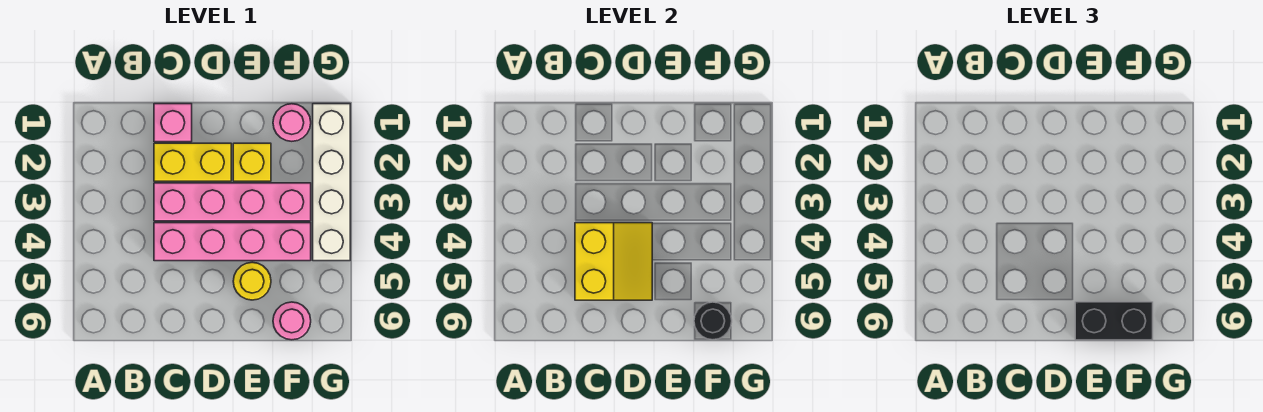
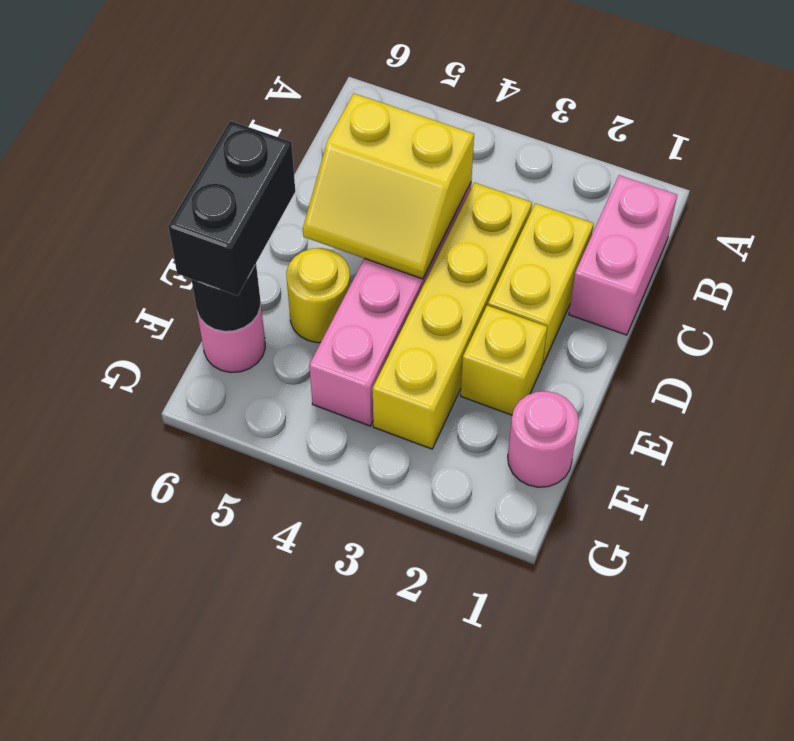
pink brick C1 level 1 -> pink brick B1:C1 level 1
pink brick C3:F3 level 1 -> yellow brick C3:F3 level 1
white brick G1:G4 level 1 -> none

